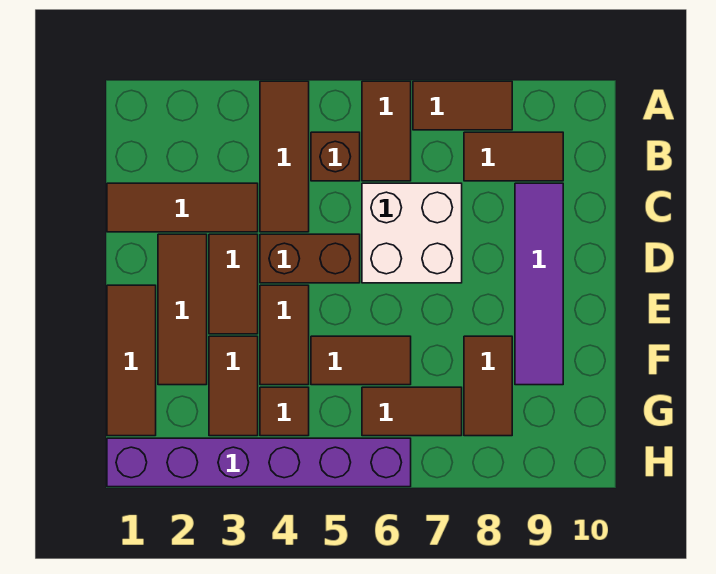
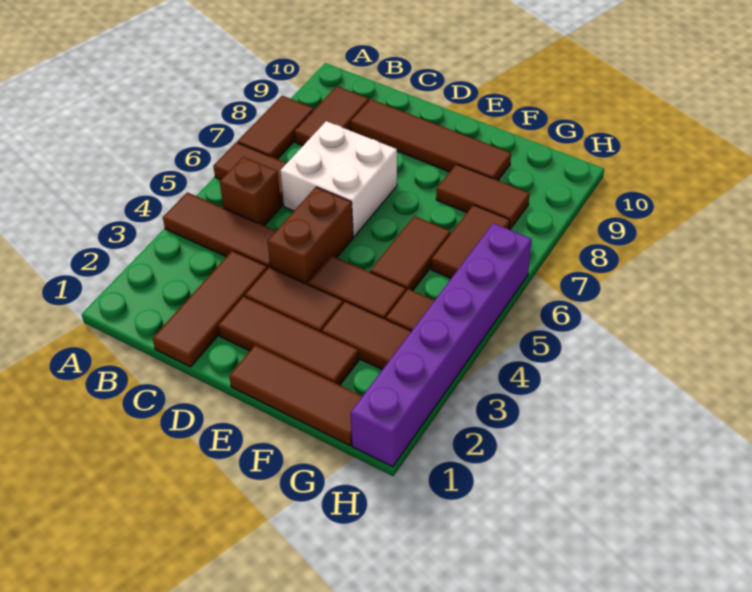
purple tile C9:F9 level 1 -> brown tile C9:F9 level 1

